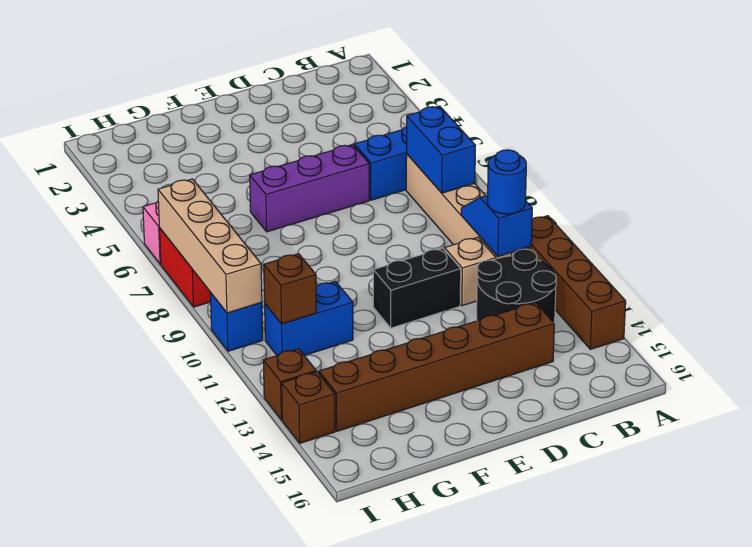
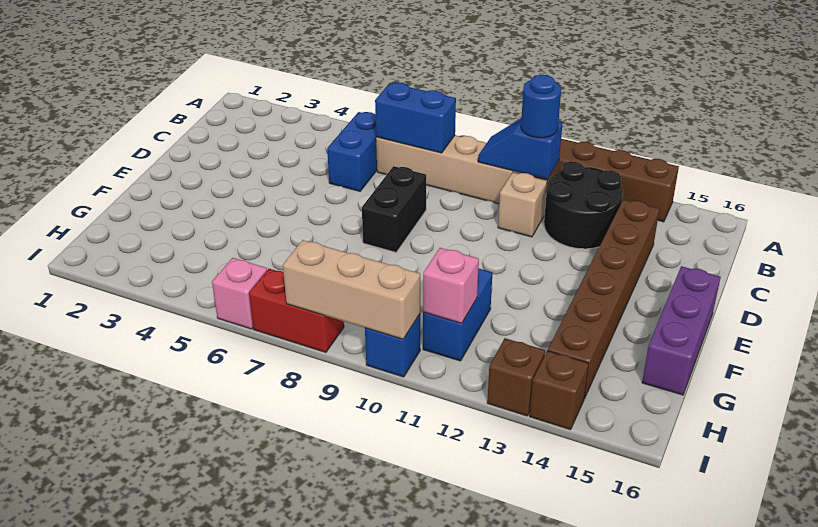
purple brick D6:F6 level 1 -> purple brick E16:G16 level 1
black brick D11:E11 level 1 -> black brick D8:E8 level 1
brown brick H11 level 2 -> pink brick H11 level 2
tan brick I7:I10 level 2 -> tan brick I8:I10 level 2

